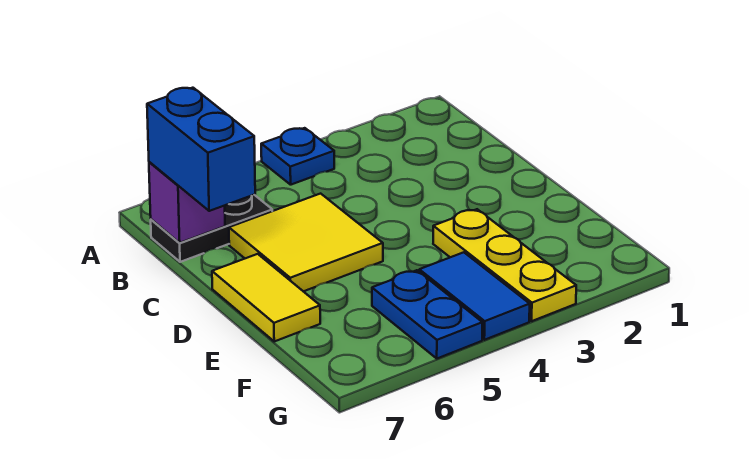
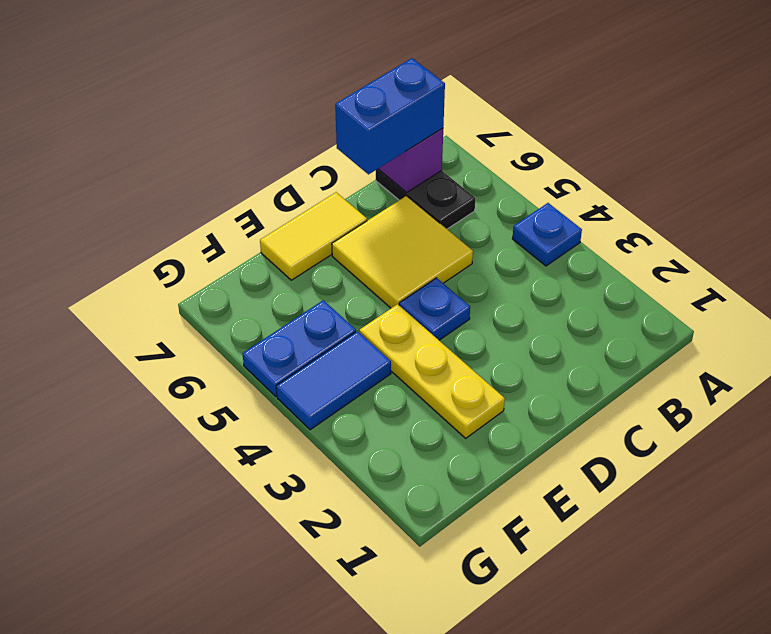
none -> blue plate D4 level 1
yellow plate E3:G3 level 1 -> yellow plate E2:E4 level 1

